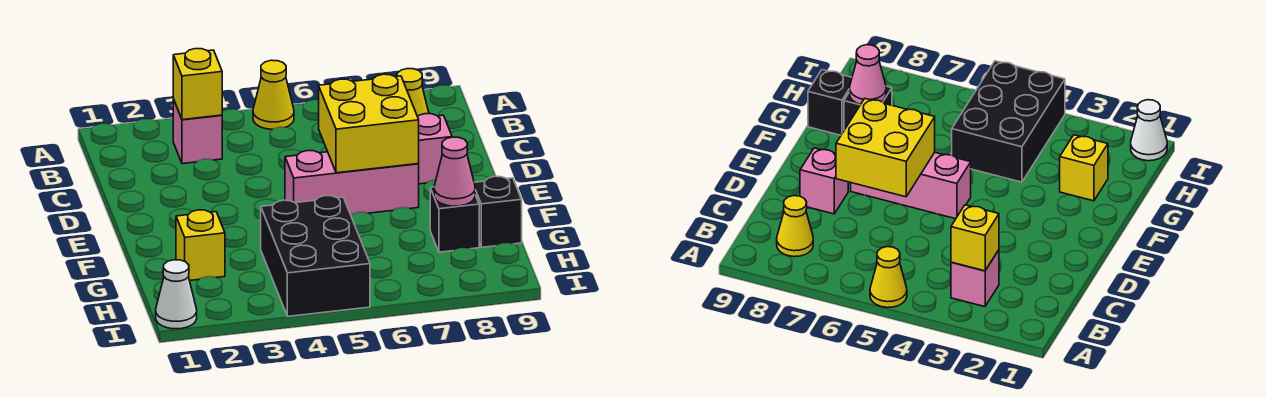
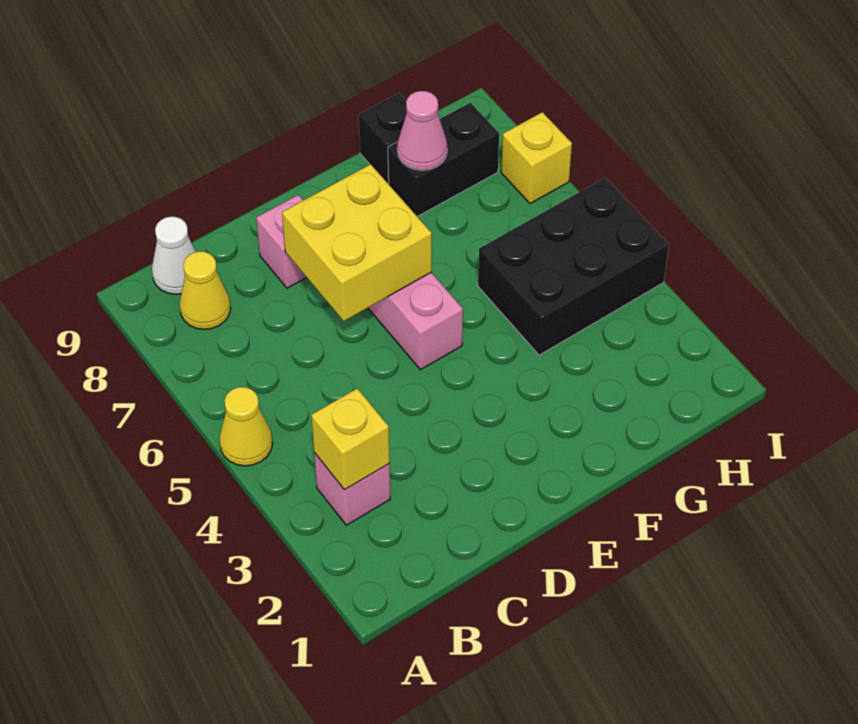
yellow brick G2 level 1 -> yellow brick I7 level 1
black brick G8 level 1 -> black brick G8:H8 level 1
white cone I1 level 1 -> white cone B9 level 1

